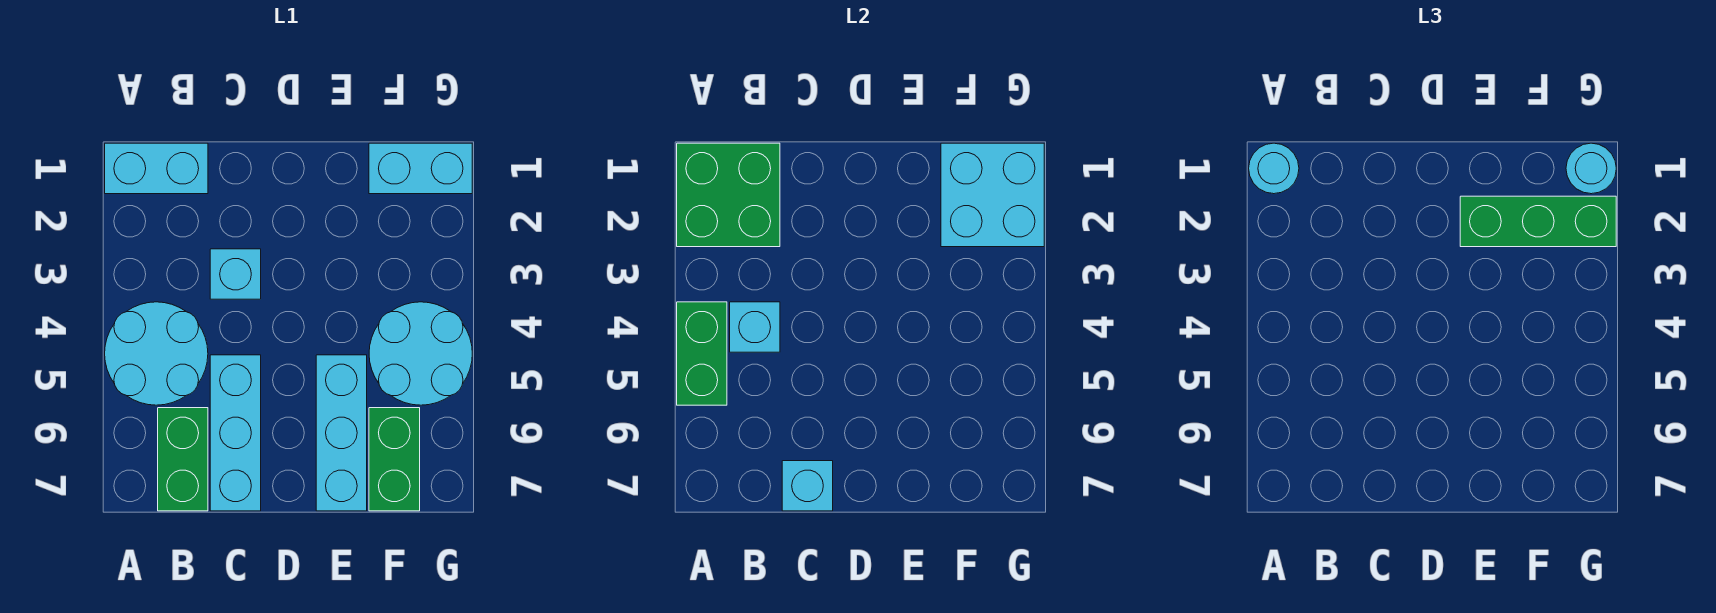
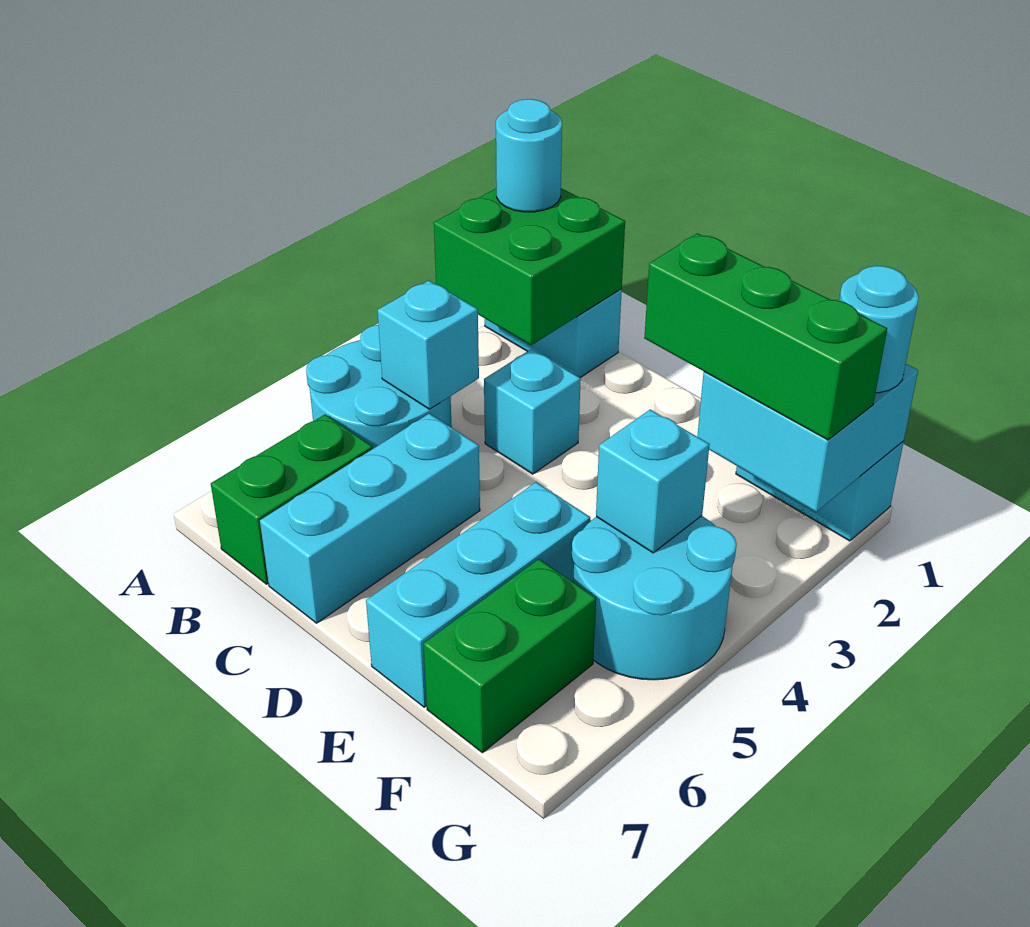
green brick A4:A5 level 2 -> none
cyan brick C7 level 2 -> cyan brick F4 level 2

